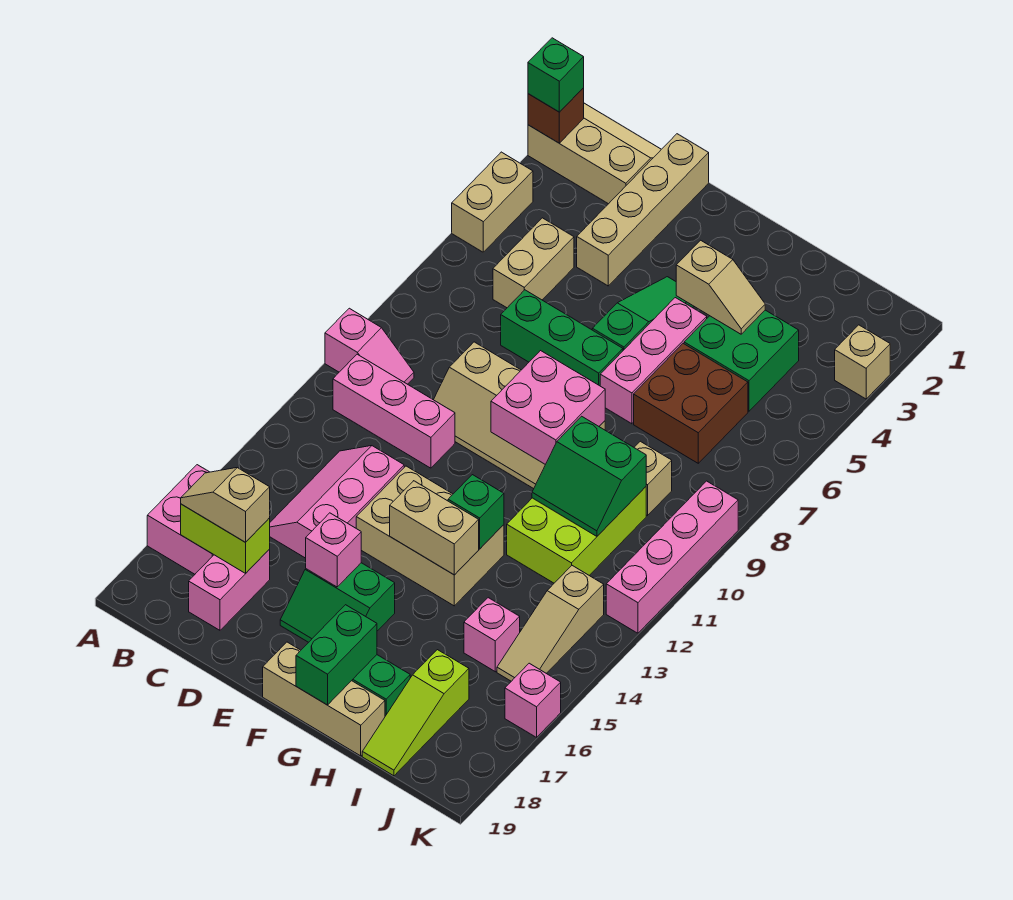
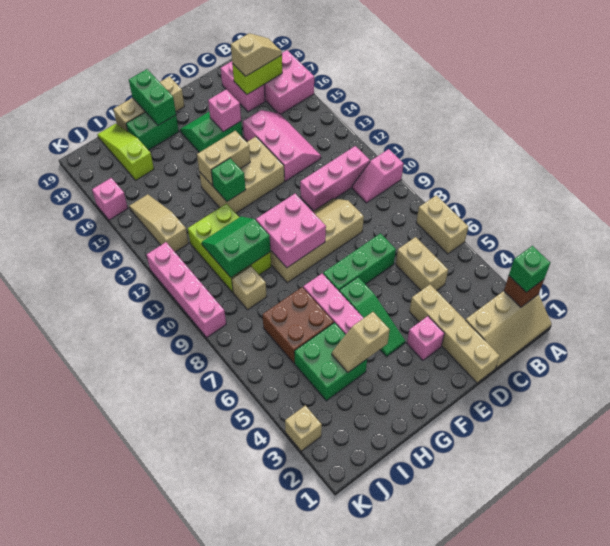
tan brick A4:A5 level 1 -> tan brick A6:A7 level 1
pink brick I15 level 1 -> pink brick E3 level 1

